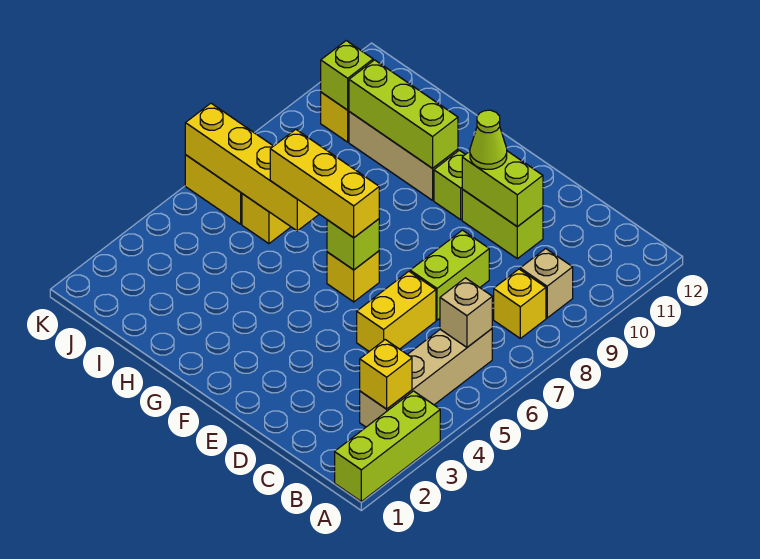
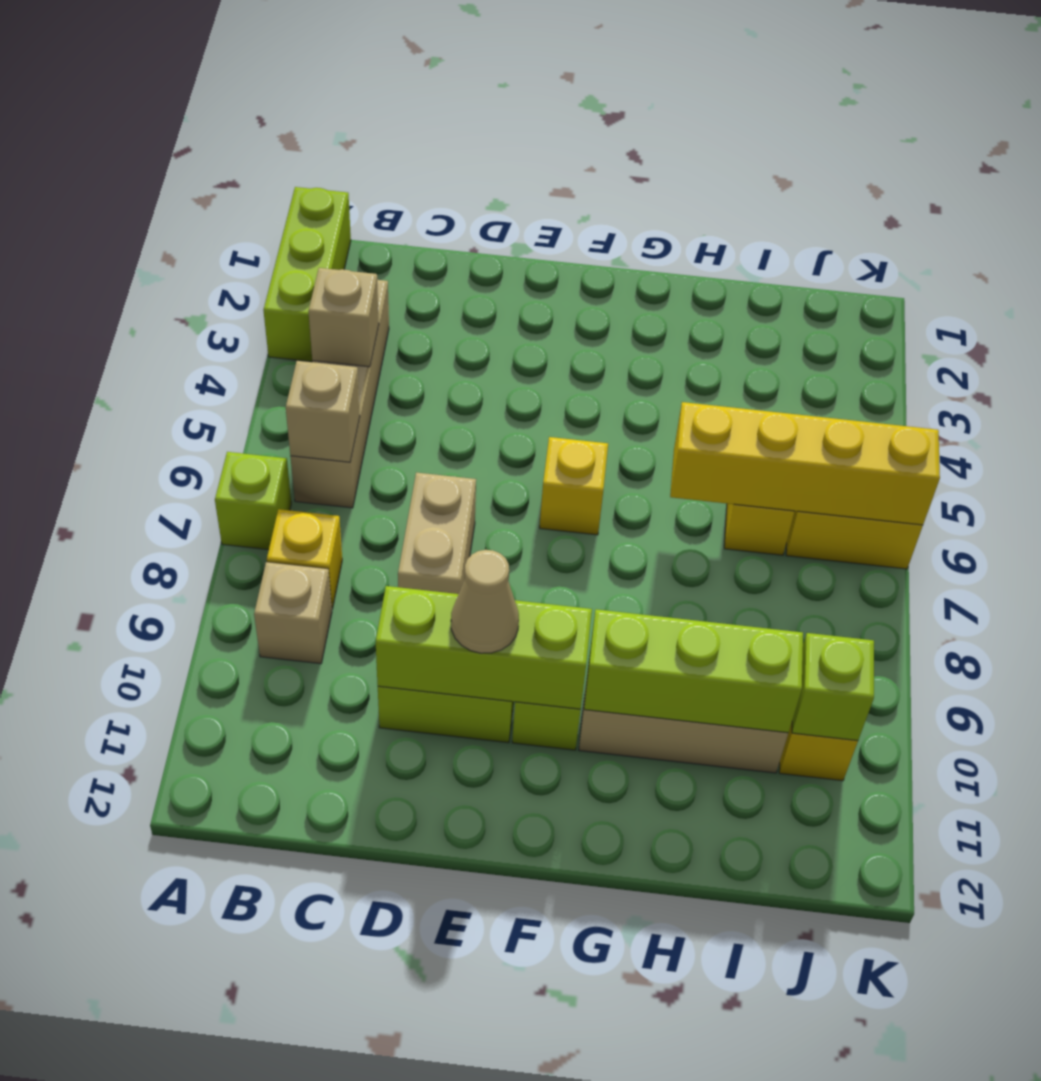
yellow brick B3 level 2 -> none
none -> tan brick B4 level 2
yellow brick D5:D6 level 1 -> none
lime brick D7:D8 level 1 -> tan brick D7:D8 level 1
lime brick D10:E10 level 2 -> lime brick D10:F10 level 2
lime cone E10 level 3 -> tan cone E10 level 3
lime brick F6 level 2 -> lime brick A7 level 1
yellow brick F6:H6 level 3 -> none

